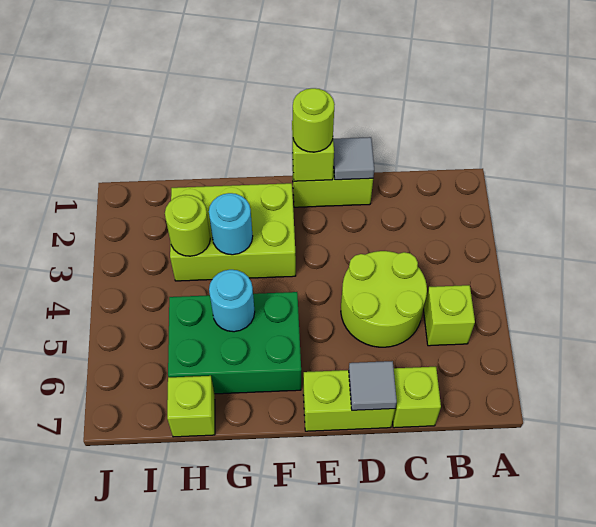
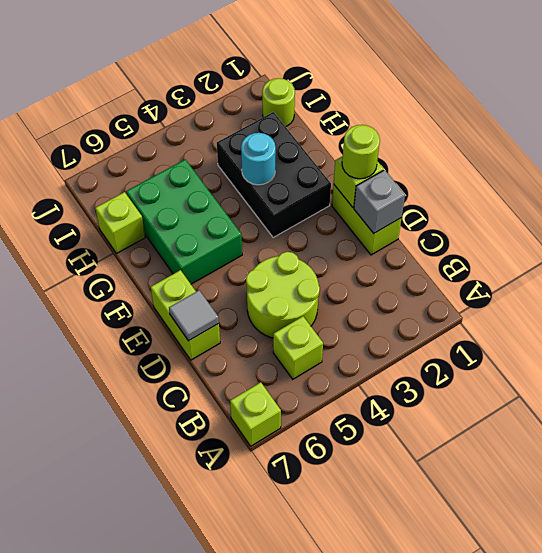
lime brick C7 level 1 -> lime brick A7 level 1
grey tile D1 level 2 -> grey brick D1 level 2
lime brick F2:H3 level 1 -> black brick F2:H3 level 1
cyan round brick G5 level 2 -> none
lime round brick H3 level 2 -> lime round brick I1 level 1

